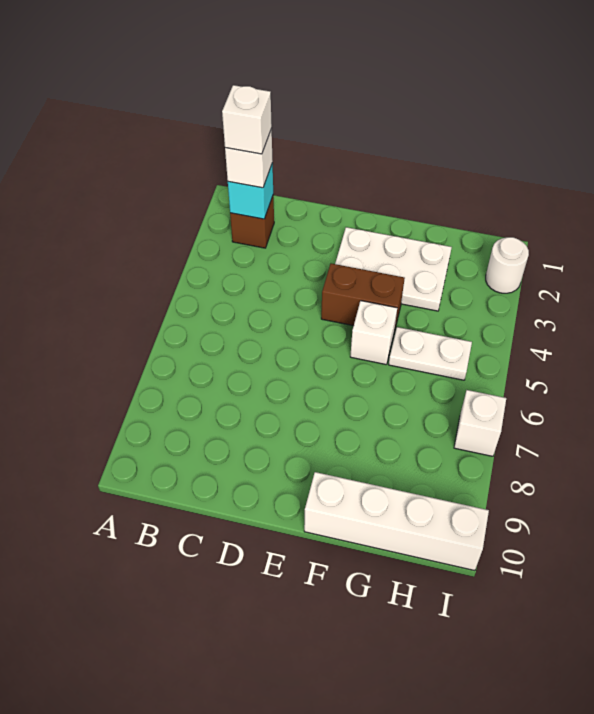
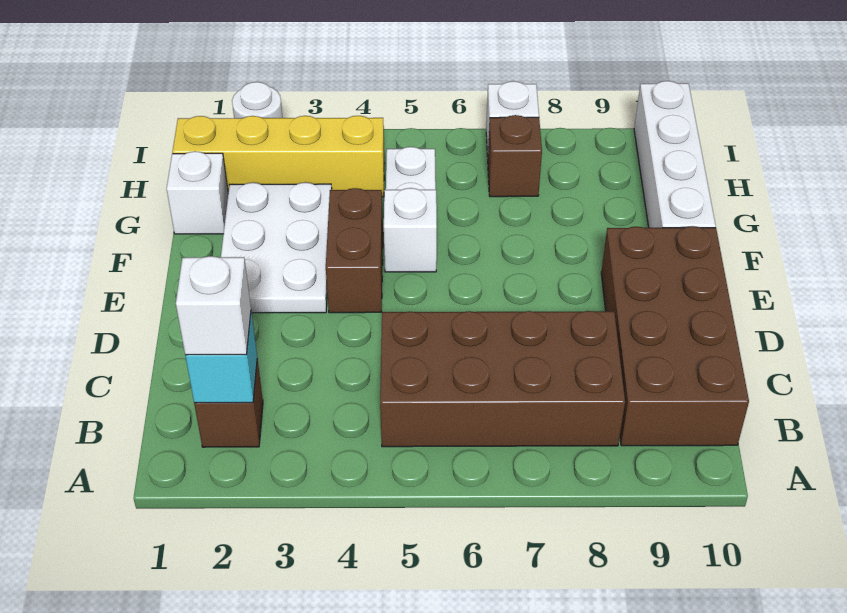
white brick B2 level 4 -> white brick G1 level 1
none -> brown brick B5:C8 level 1
none -> brown brick B9:E10 level 1
none -> yellow brick H1:H4 level 1
none -> brown brick H7 level 1

